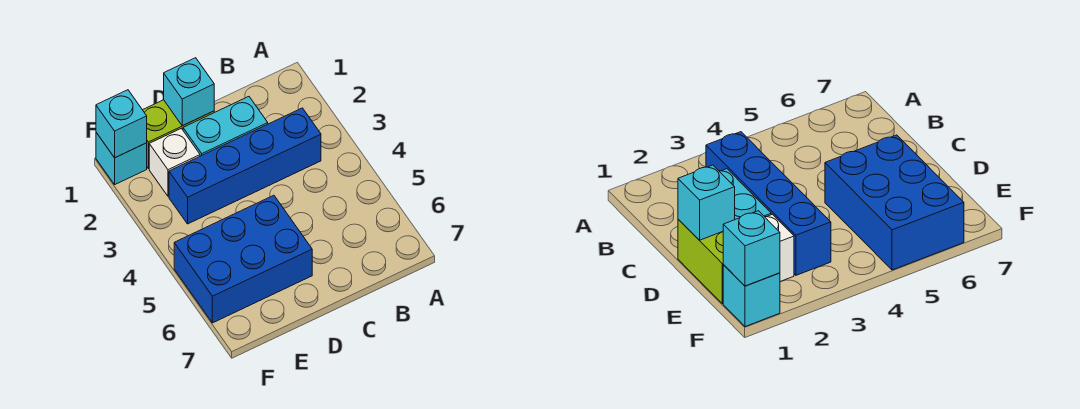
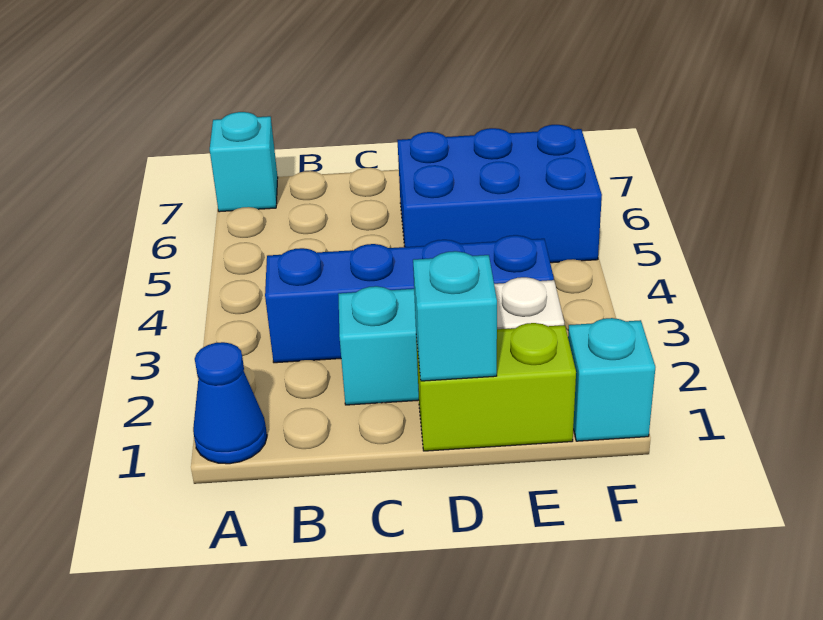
none -> blue cone A1 level 1
cyan brick F1 level 2 -> cyan brick A7 level 1

